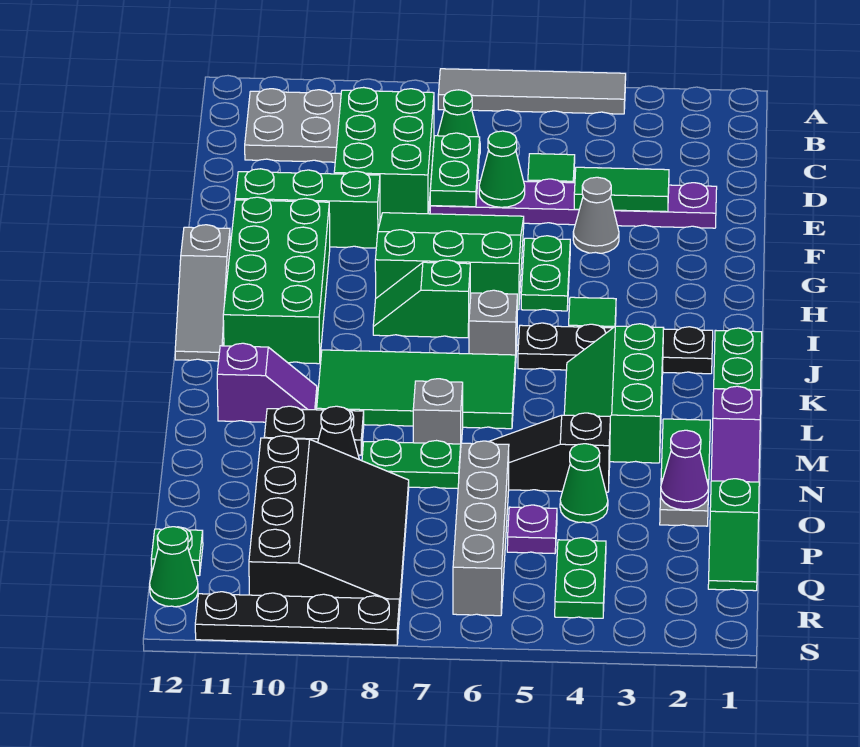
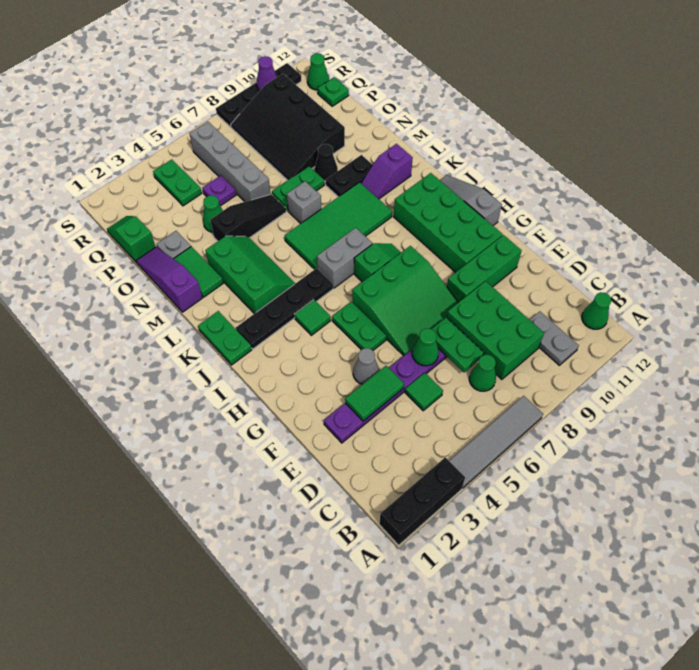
none -> black brick A1:A3 level 1
grey plate B10:C11 level 1 -> grey plate B10:C10 level 1
none -> green cone B12 level 1
grey brick J6 level 1 -> grey brick J6:J7 level 1
purple cone O2 level 2 -> purple cone S10 level 2

